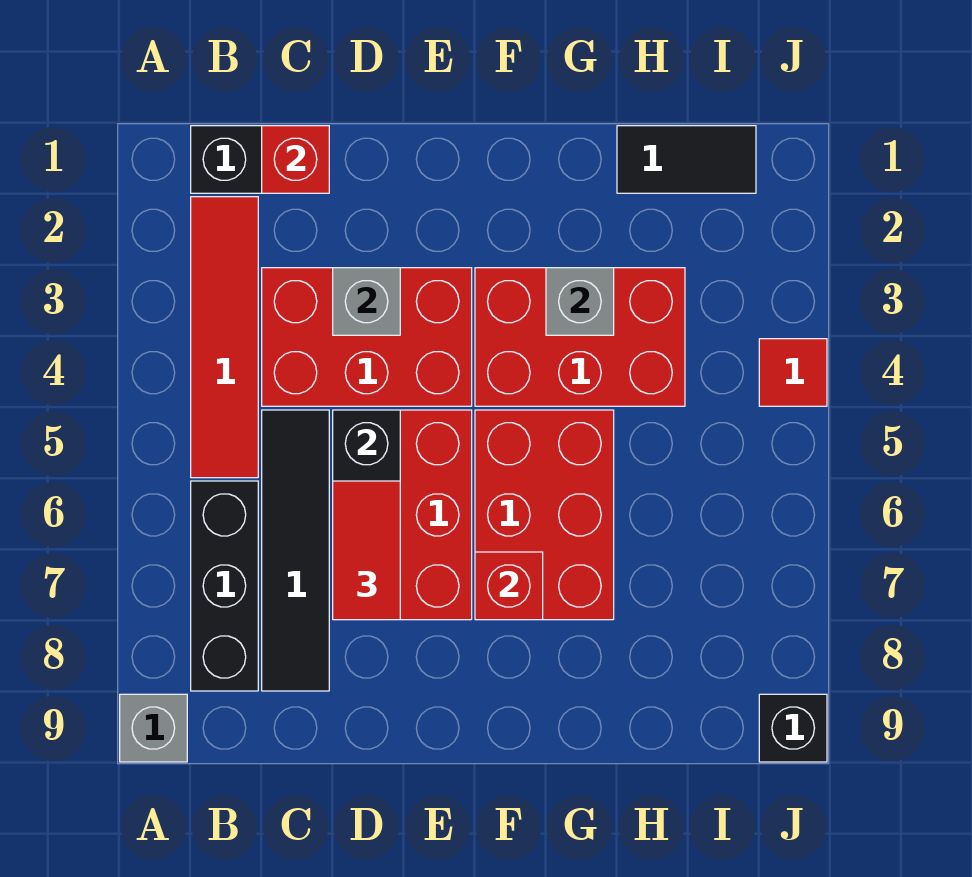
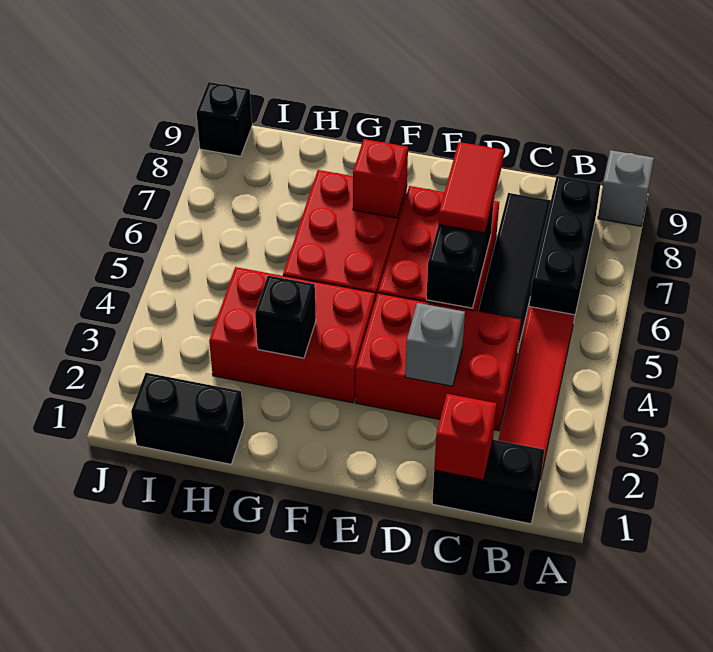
grey brick G3 level 2 -> black brick G3 level 2
black tile H1:I1 level 1 -> black brick H1:I1 level 1
red tile J4 level 1 -> none

